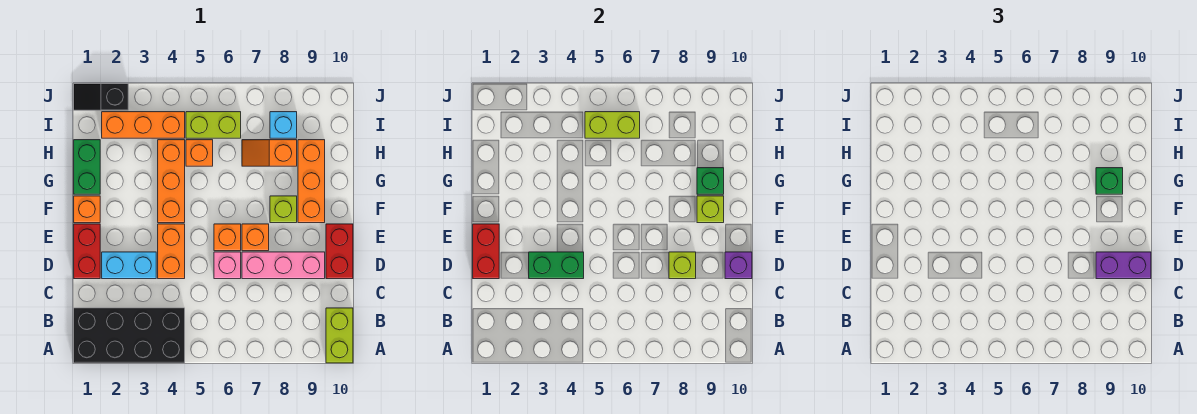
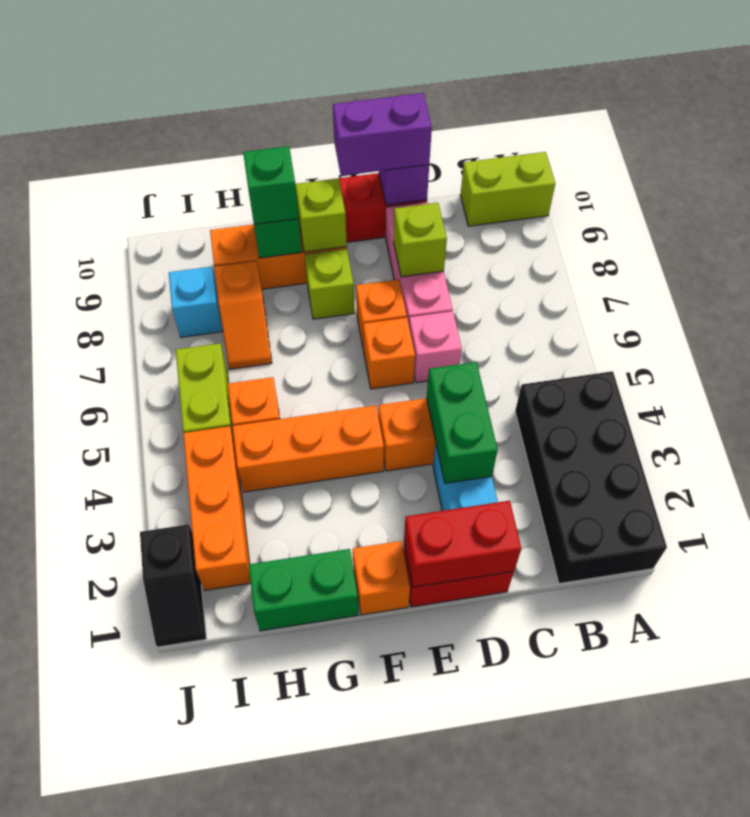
purple brick D9:D10 level 3 -> purple brick D10:E10 level 3
lime brick I5:I6 level 2 -> none

